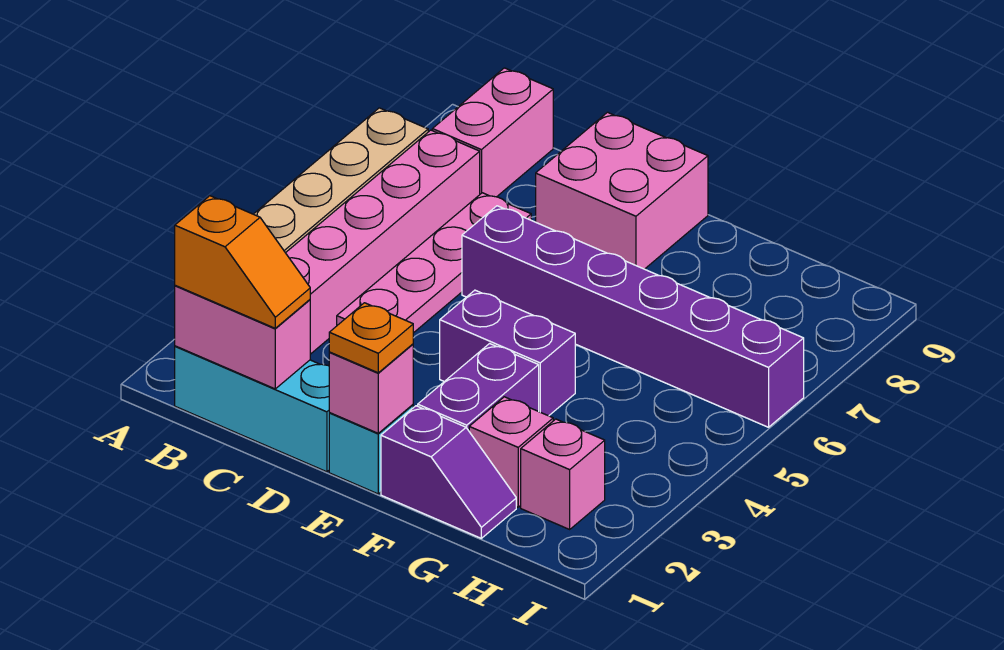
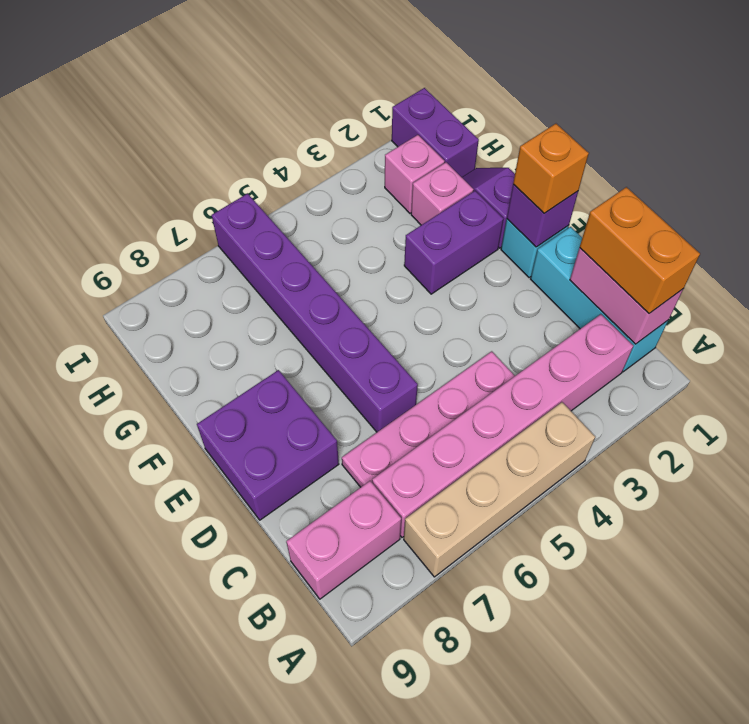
orange slope B1:C1 level 3 top B -> orange brick B1:C1 level 3
pink brick D8:E9 level 1 -> purple brick D8:E9 level 1
pink brick E1 level 2 -> purple brick E1 level 2
orange plate E1 level 3 -> orange brick E1 level 3
purple brick E4:F4 level 1 -> purple brick H1:I1 level 1

